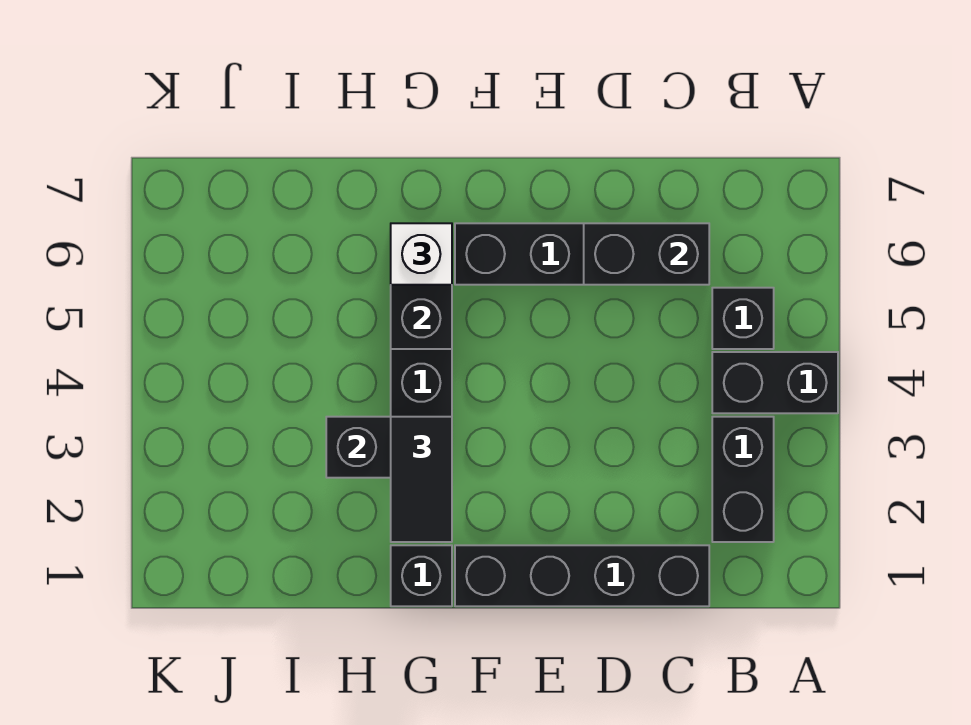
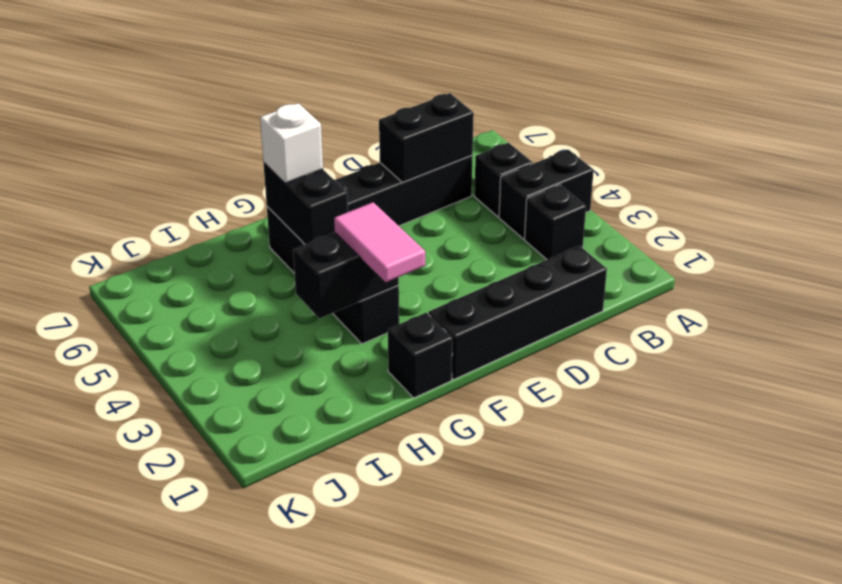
black brick B2:B3 level 1 -> black brick B3 level 1
black tile G2:G3 level 3 -> pink tile G2:G3 level 3

